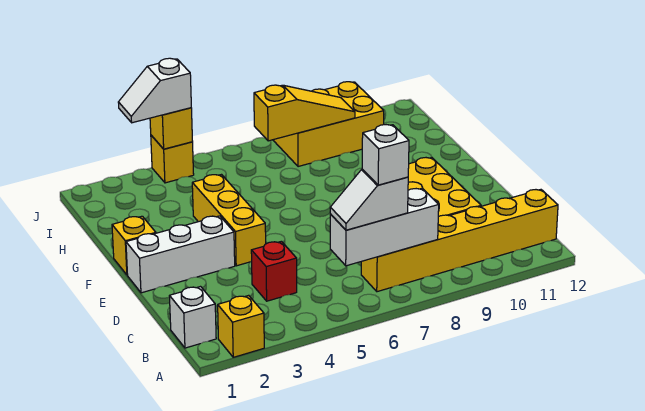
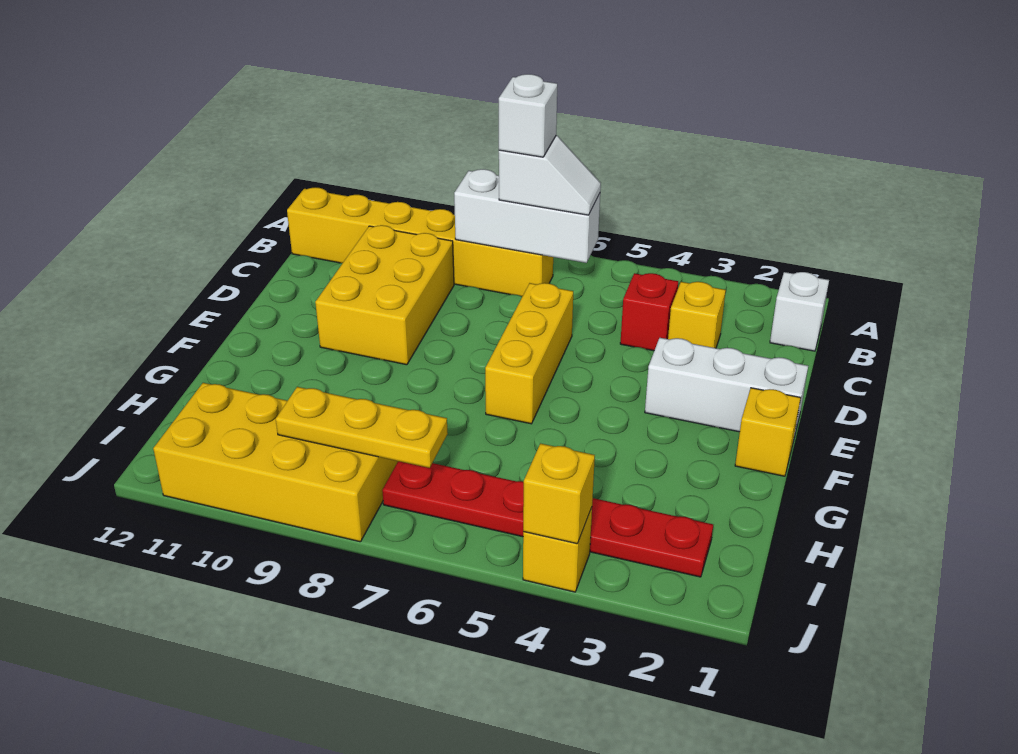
yellow brick A2 level 1 -> yellow brick C3 level 1
yellow brick E4:G4 level 1 -> yellow brick D6:F6 level 1
none -> red plate I2:I7 level 1
yellow slope I7:I9 level 2 top 7 -> yellow plate I7:I9 level 2
yellow brick I8:J10 level 1 -> yellow brick I8:J11 level 1
white slope J3:J4 level 3 top 4 -> none

